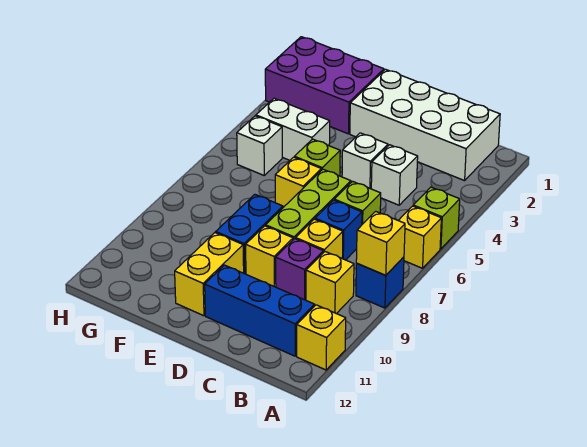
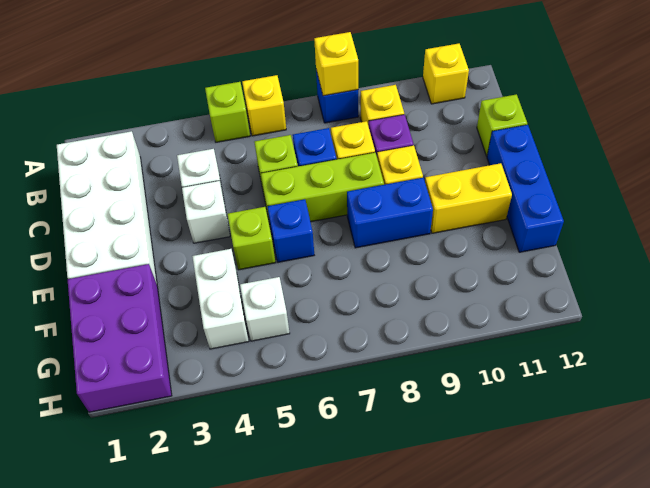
blue brick B11:D11 level 1 -> blue brick D12:F12 level 1
none -> lime brick C12 level 1
yellow brick E6 level 1 -> blue brick E6 level 1

